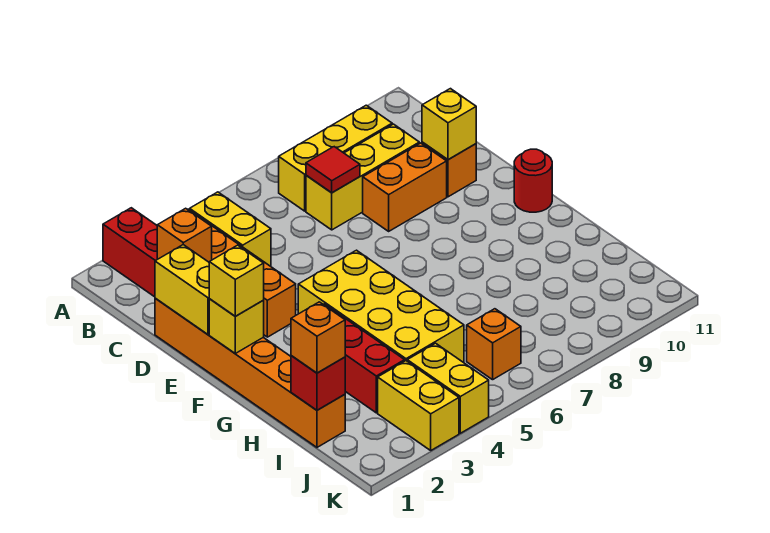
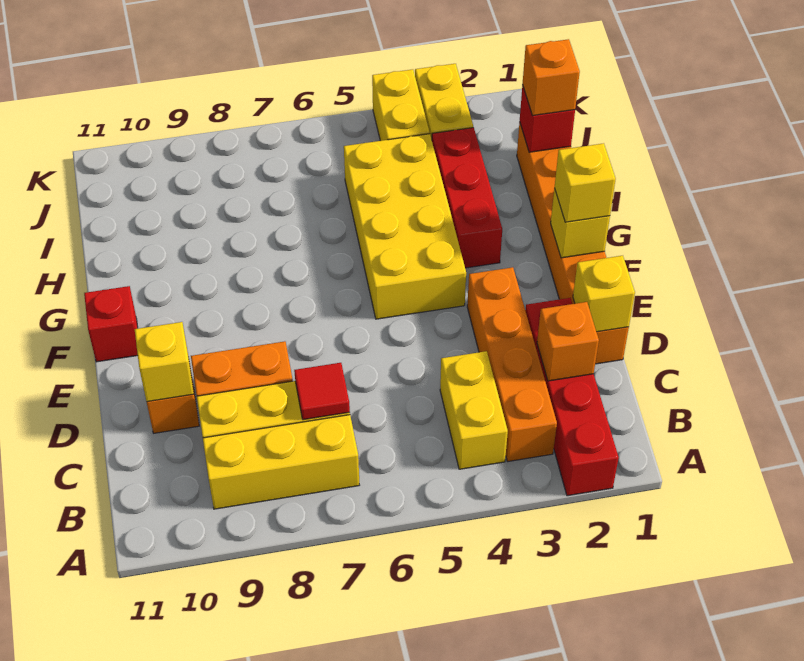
yellow brick D1:E1 level 2 -> yellow brick D1 level 2
red round brick F11 level 1 -> red brick F11 level 1
orange brick J6 level 1 -> none

